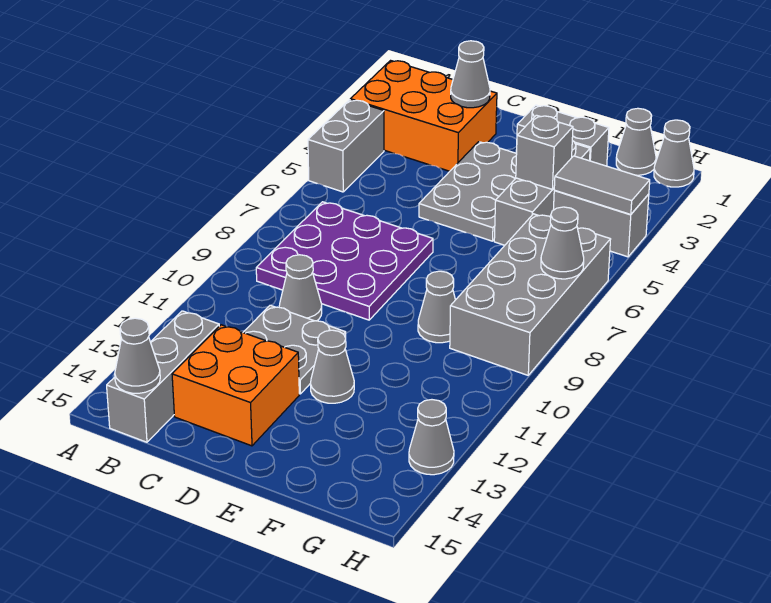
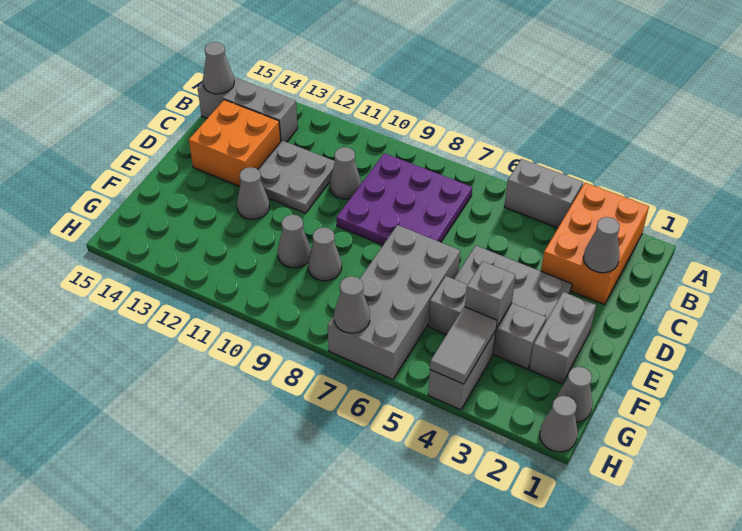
grey brick G6:H9 level 1 -> grey brick E6:H7 level 1
grey cone H13 level 1 -> grey cone F10 level 1

